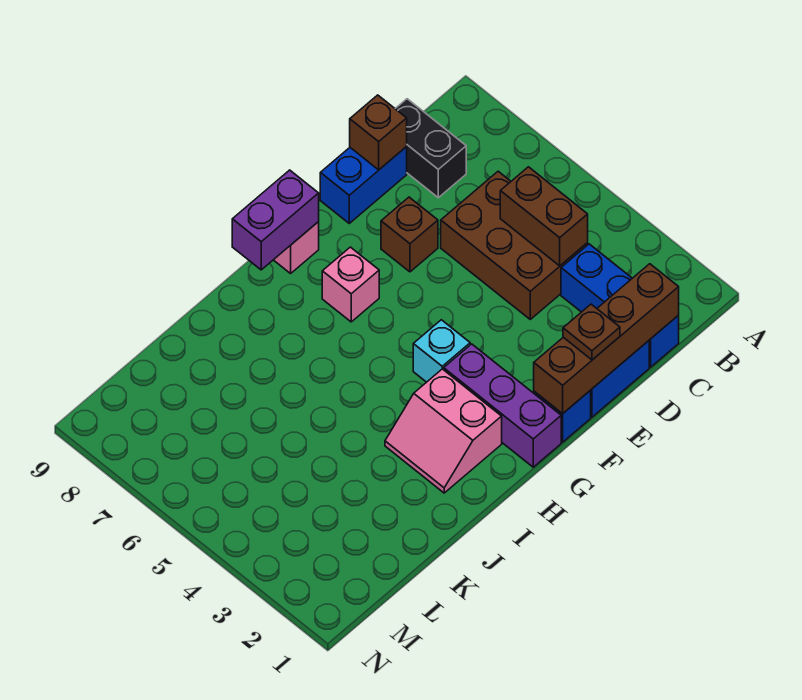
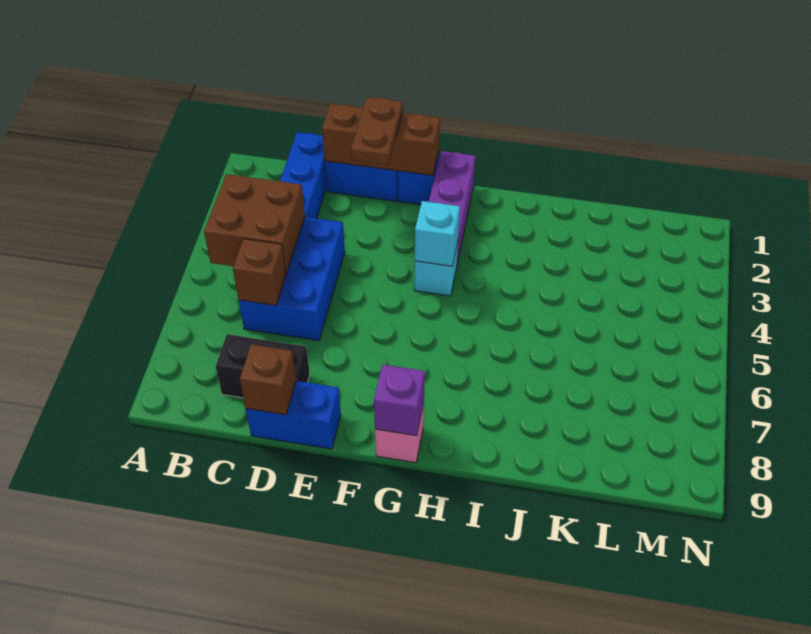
brown brick C1:F1 level 2 -> brown brick D1:F1 level 2
brown brick C4:D6 level 1 -> blue brick C4:D6 level 1
brown brick C4:C5 level 2 -> brown brick B4:C5 level 2
black brick C8:C9 level 1 -> black brick C8:D8 level 1
brown plate E1 level 3 -> brown plate E1:E2 level 3
brown brick E7 level 1 -> brown brick C6 level 2
none -> cyan brick G4 level 2
pink brick G7 level 1 -> none
purple brick G9:H9 level 2 -> purple brick G9 level 2
pink slope H2:I3 level 1 top H -> none

